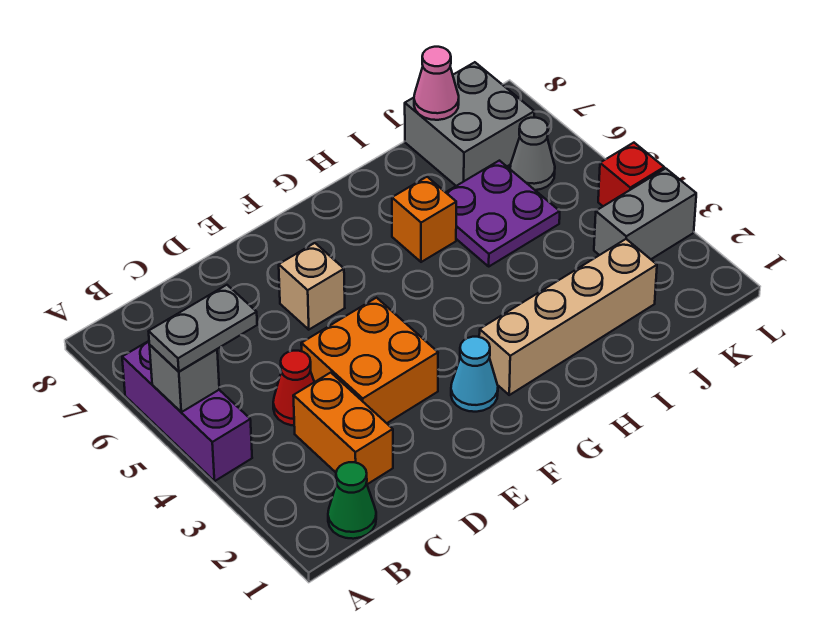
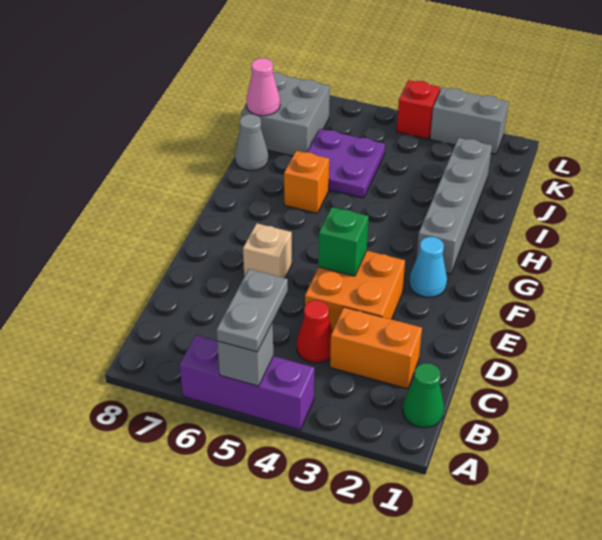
none -> green brick E4 level 2
tan brick G2:J2 level 1 -> grey brick G2:J2 level 1
grey brick K3:L3 level 1 -> grey brick L2:L3 level 1
grey cone K6 level 1 -> grey cone I8 level 1

